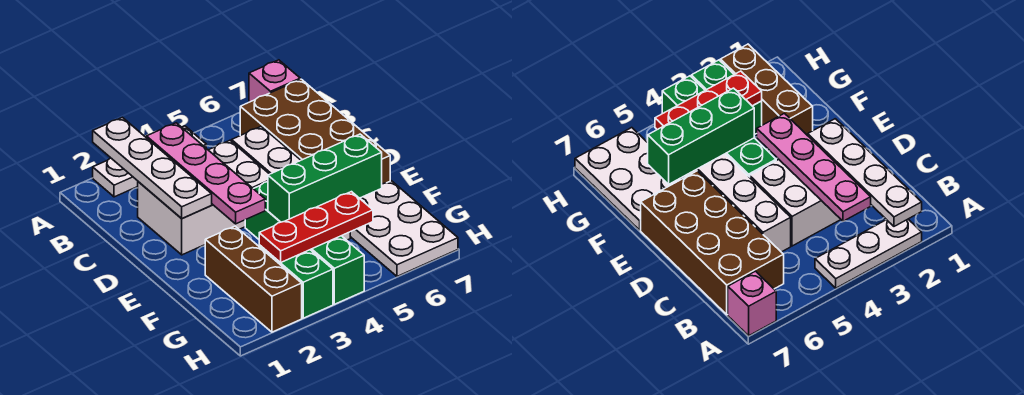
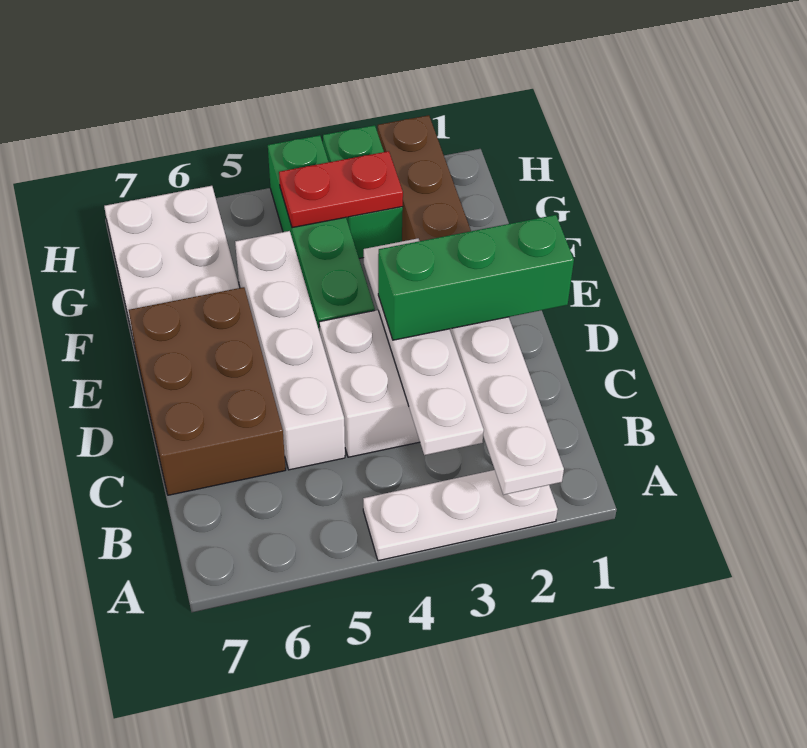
pink brick A7 level 1 -> none
pink plate B3:E3 level 2 -> white plate B3:E3 level 2
brown brick B6:E7 level 1 -> brown brick C6:E7 level 1
green brick F4:F6 level 2 -> green brick D1:D3 level 3
red plate G3:G5 level 2 -> red plate G3:G4 level 2

